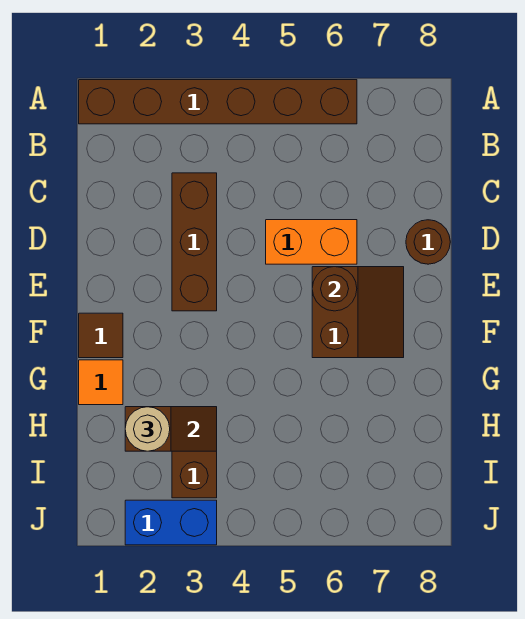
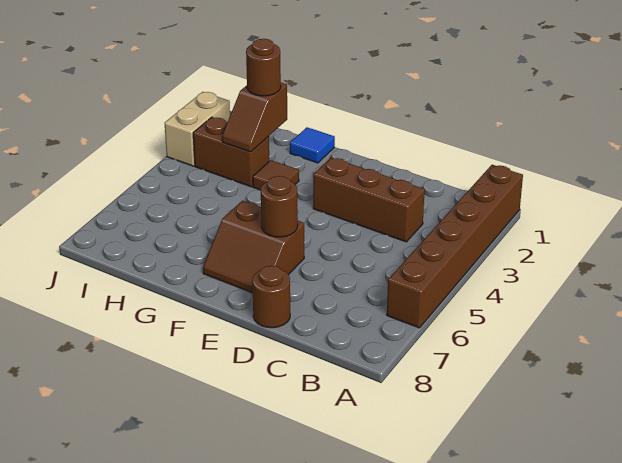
orange brick D5:D6 level 1 -> none
brown tile F1 level 1 -> brown tile G3 level 1
orange tile G1 level 1 -> blue tile G1 level 1
tan round brick H2 level 3 -> brown round brick H2 level 3
blue brick J2:J3 level 1 -> tan brick J2:J3 level 1

